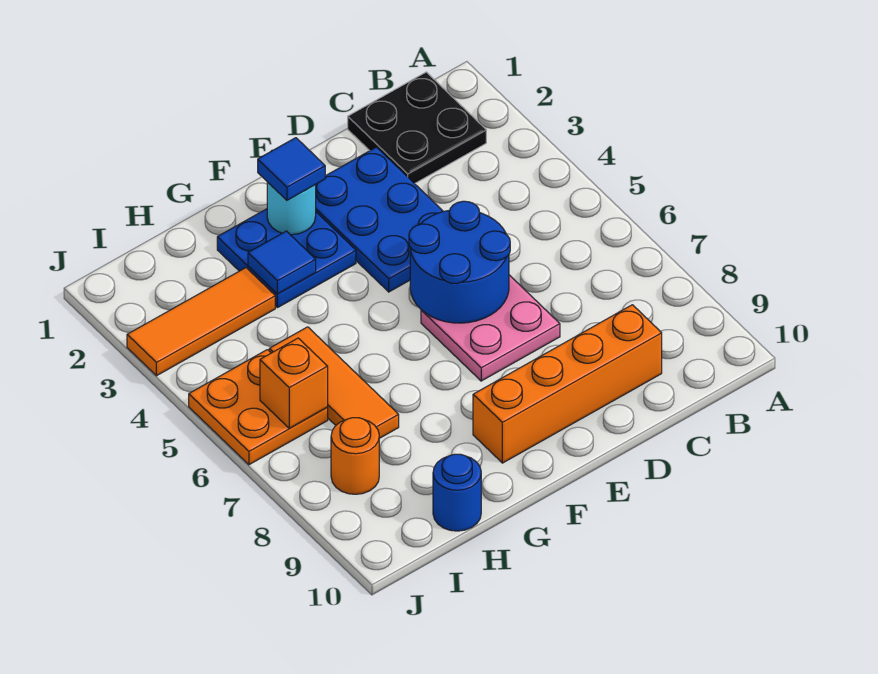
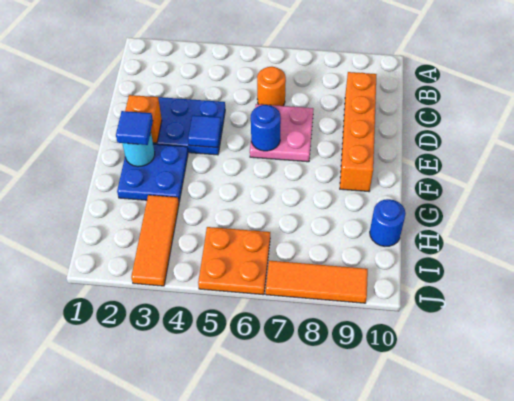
black plate B1:C2 level 1 -> none
blue round brick D5:E6 level 2 -> blue round brick E6 level 2
blue tile G3 level 2 -> blue tile E4 level 2
orange tile H5:H7 level 1 -> orange tile J7:J9 level 1
orange brick I6 level 2 -> orange brick E2 level 2
orange round brick I8 level 1 -> orange round brick C6 level 1

